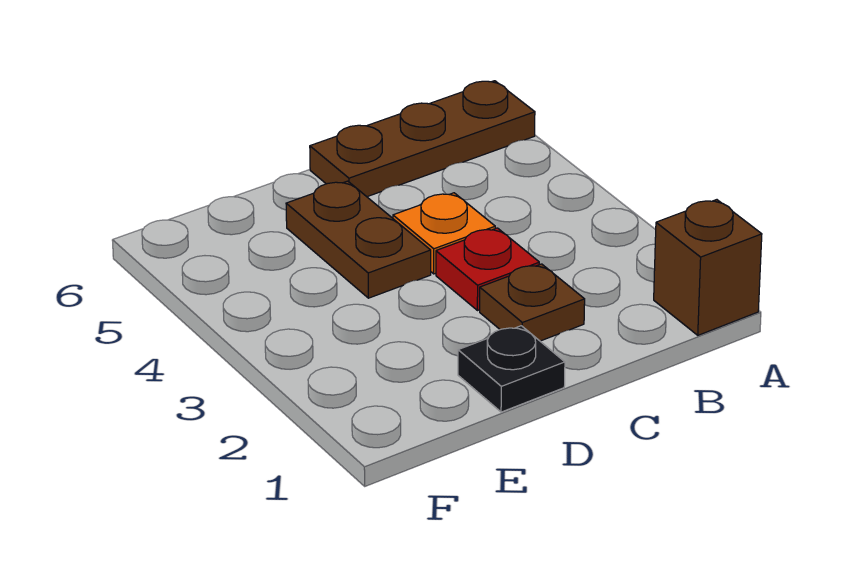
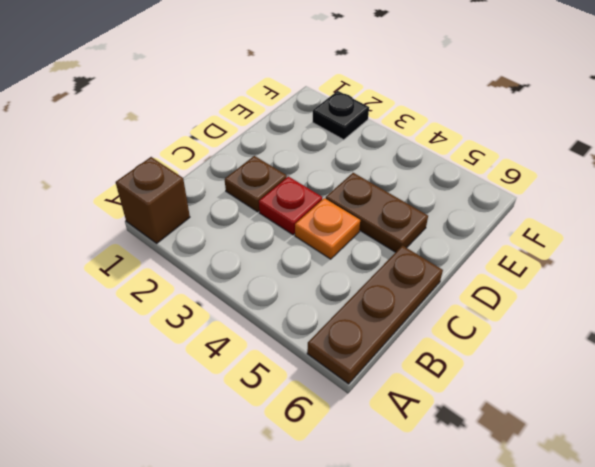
black plate D1 level 1 -> black plate F2 level 1

